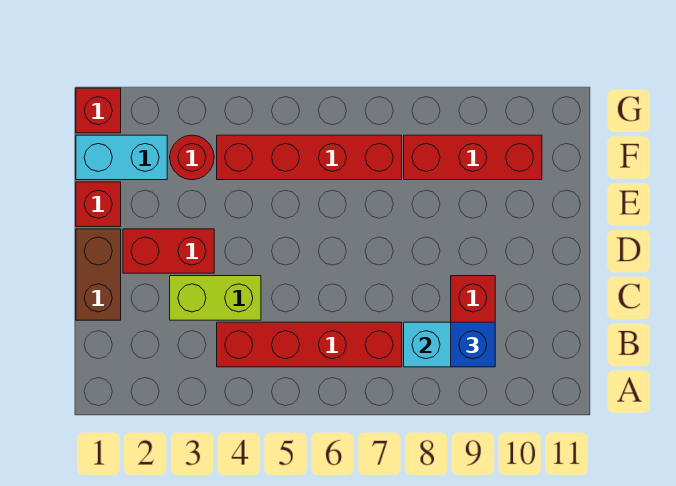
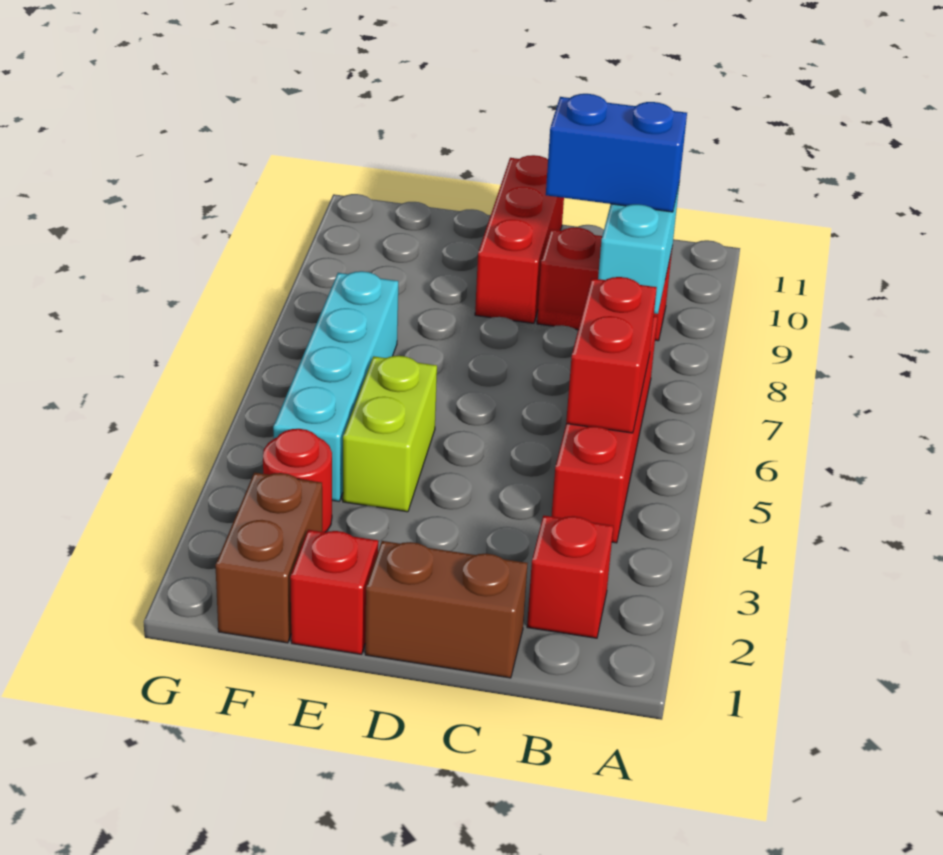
blue brick B9 level 3 -> blue brick B9:C9 level 3
lime brick C3:C4 level 1 -> lime brick E4:E5 level 1
red brick D2:D3 level 1 -> red brick B5:B6 level 2
cyan brick F1:F2 level 1 -> brown brick F1:F2 level 1
red brick F4:F7 level 1 -> cyan brick F4:F7 level 1
red brick F8:F10 level 1 -> red brick D9:D11 level 1
red brick G1 level 1 -> red brick B2 level 1

